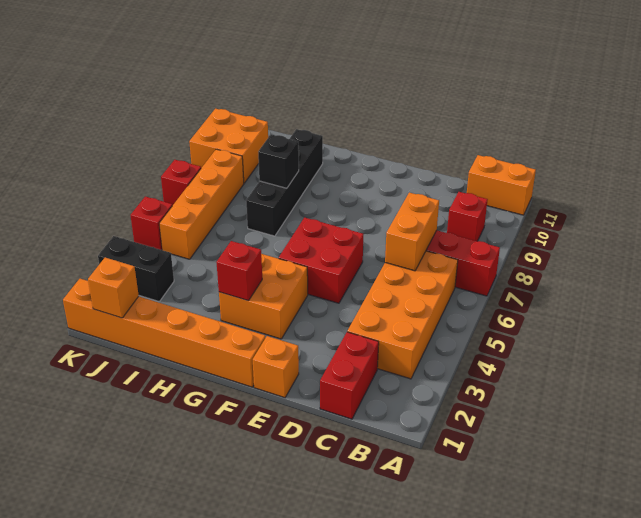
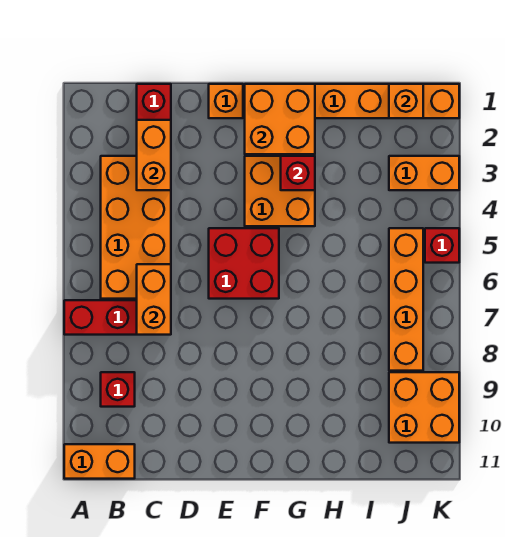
none -> orange brick C2:C3 level 2
none -> orange brick F1:G2 level 2
black brick H7:H10 level 1 -> none
black brick H8 level 2 -> none
black brick J3:K3 level 1 -> orange brick J3:K3 level 1
red brick K7 level 1 -> none

